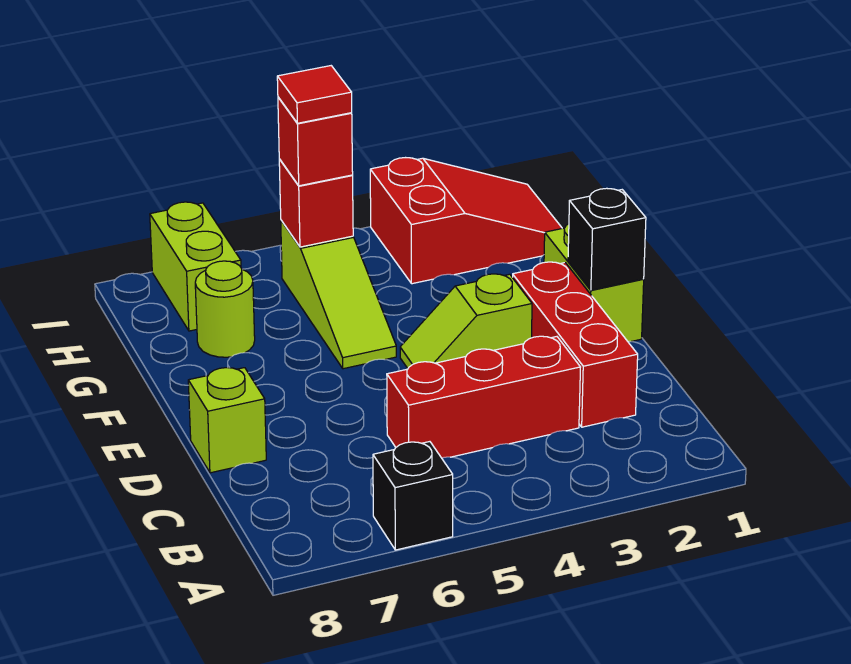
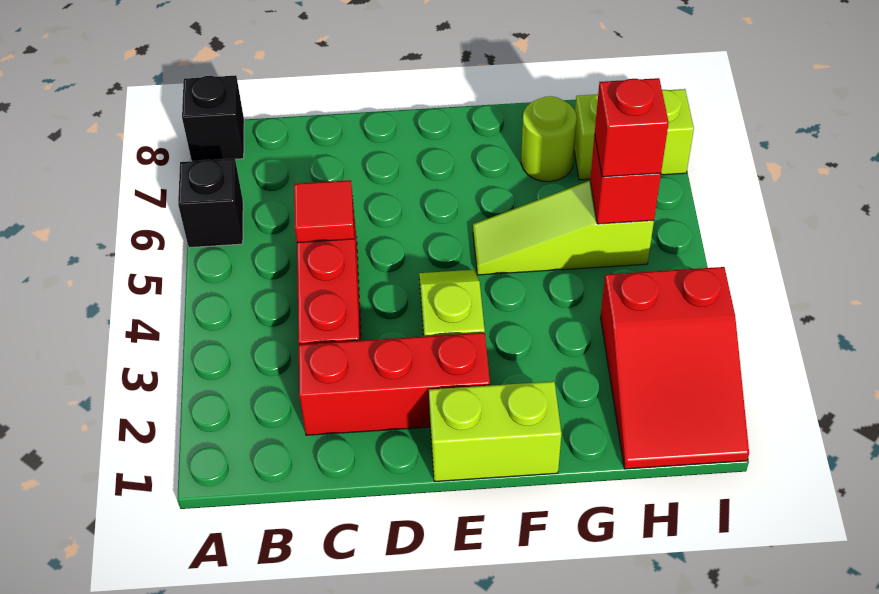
lime brick D8 level 1 -> none
black brick E1 level 2 -> black brick A8 level 1
red tile H5 level 4 -> red tile C5 level 2

